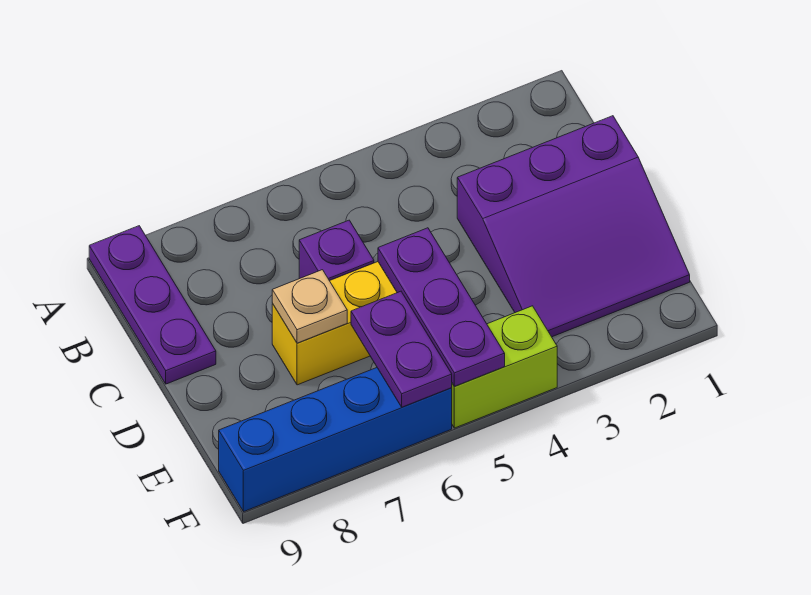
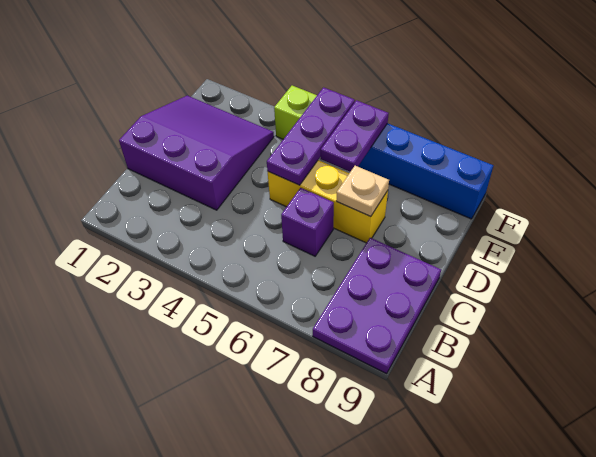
purple plate A9:C9 level 1 -> purple plate A8:C9 level 1

